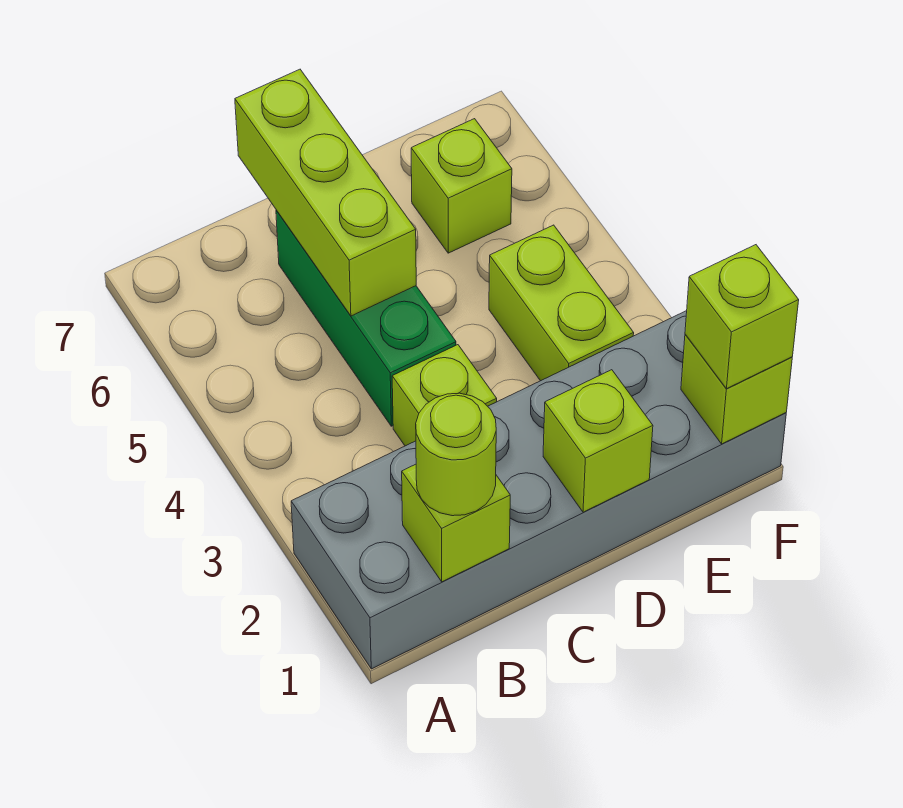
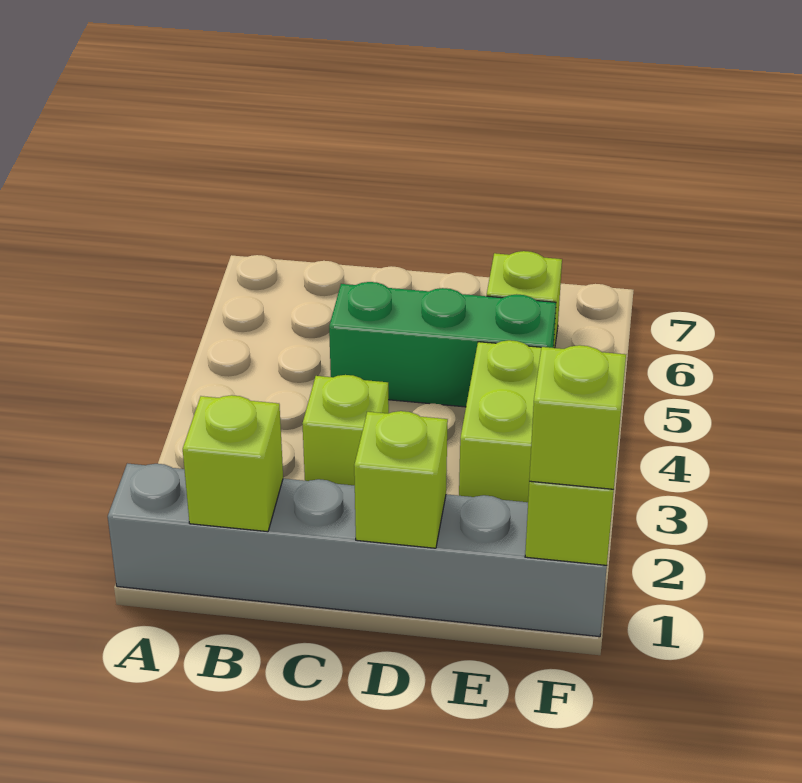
grey brick A1:F2 level 1 -> grey brick A1:F1 level 1
lime round brick B1 level 3 -> none
green brick C4:C6 level 1 -> green brick C5:E5 level 1
lime brick C5:C7 level 2 -> none

